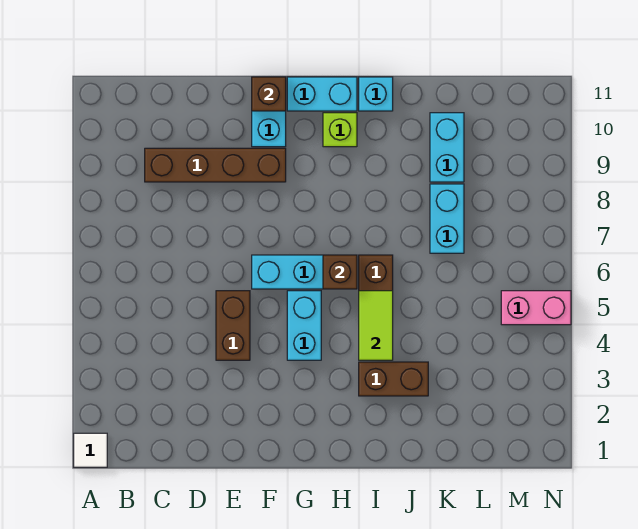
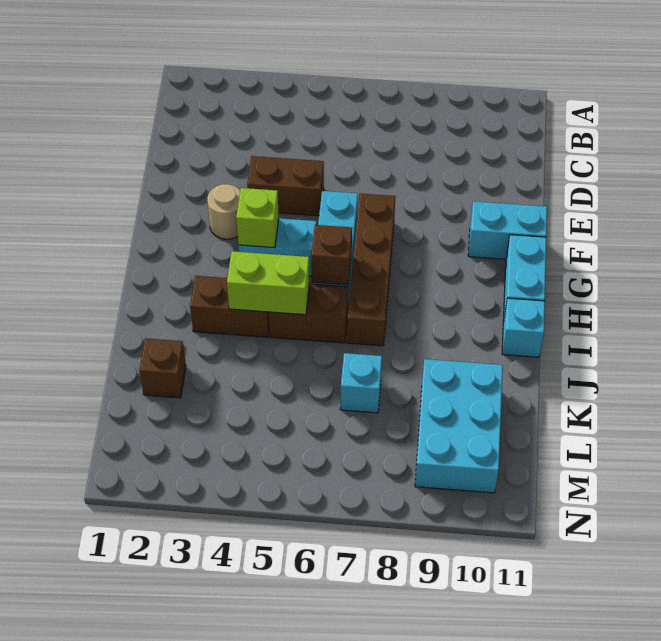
white tile A1 level 1 -> none
brown brick C9:F9 level 1 -> brown brick F7:I7 level 1
none -> tan round brick F3 level 1
brown brick F11 level 2 -> brown brick K2 level 1
lime brick H10 level 1 -> lime brick G4 level 2
brown brick I3:J3 level 1 -> brown brick I3:I4 level 1
lime tile I4:I5 level 2 -> lime brick I4:I5 level 2
cyan brick K7:K8 level 1 -> cyan brick K7 level 1
cyan brick K9:K10 level 1 -> cyan brick K9:M10 level 1
pink brick M5:N5 level 1 -> none

